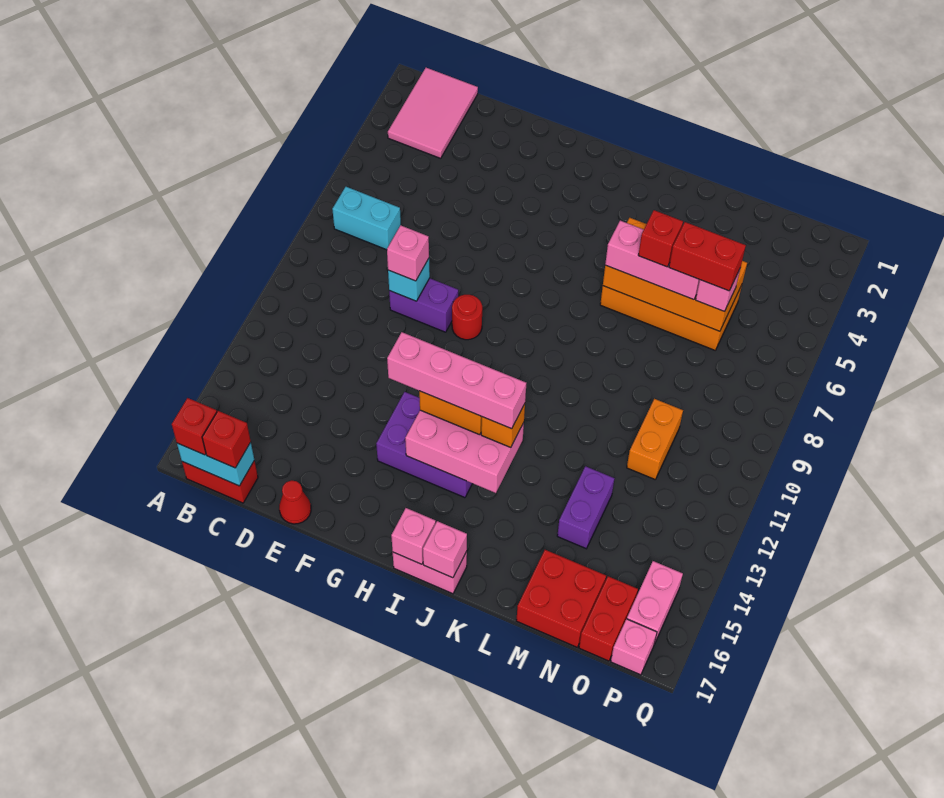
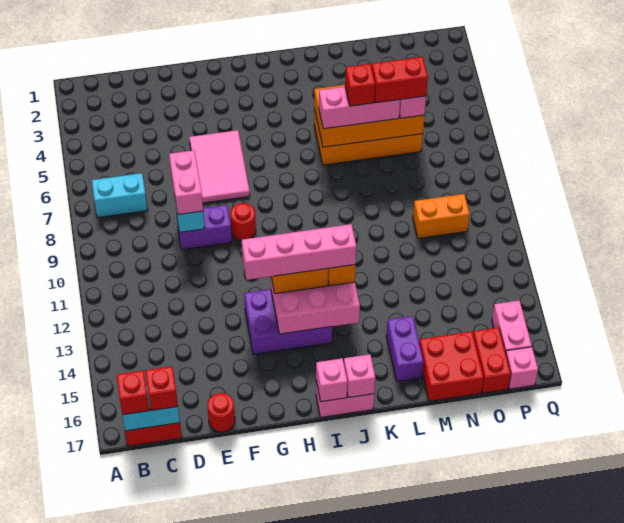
pink tile B1:C3 level 1 -> pink tile F5:G7 level 1
pink brick E9 level 3 -> pink brick E8:E9 level 3
red cone E17 level 1 -> red round brick E17 level 1
purple brick M13:M14 level 1 -> purple brick L15:L16 level 1
orange brick N10:N11 level 1 -> orange brick N10:O10 level 1

